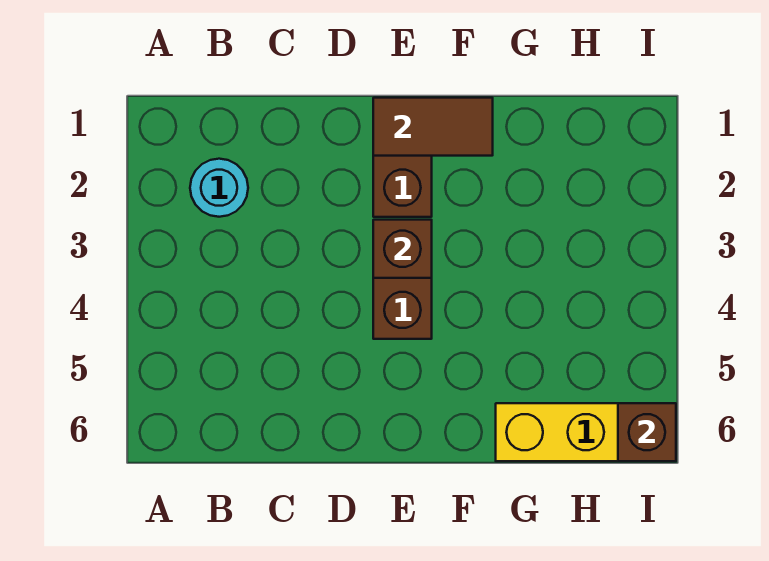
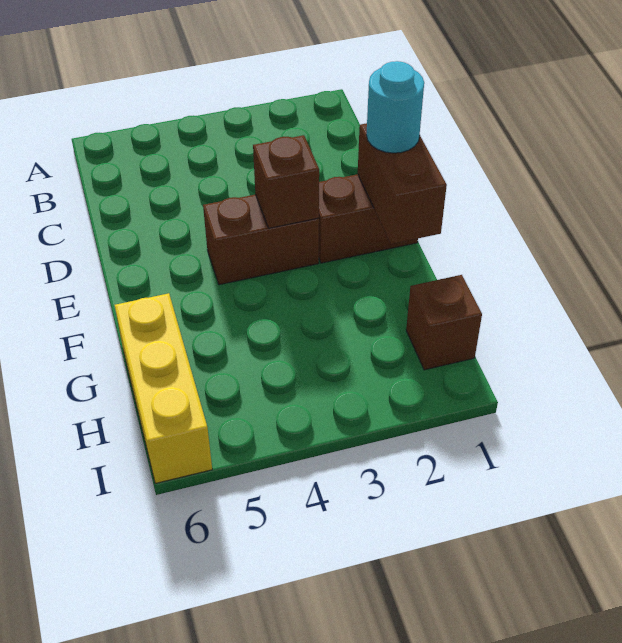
cyan round brick B2 level 1 -> cyan round brick E1 level 3
brown tile E1:F1 level 2 -> brown brick E1:F1 level 2
brown brick I6 level 2 -> brown brick H1 level 1

